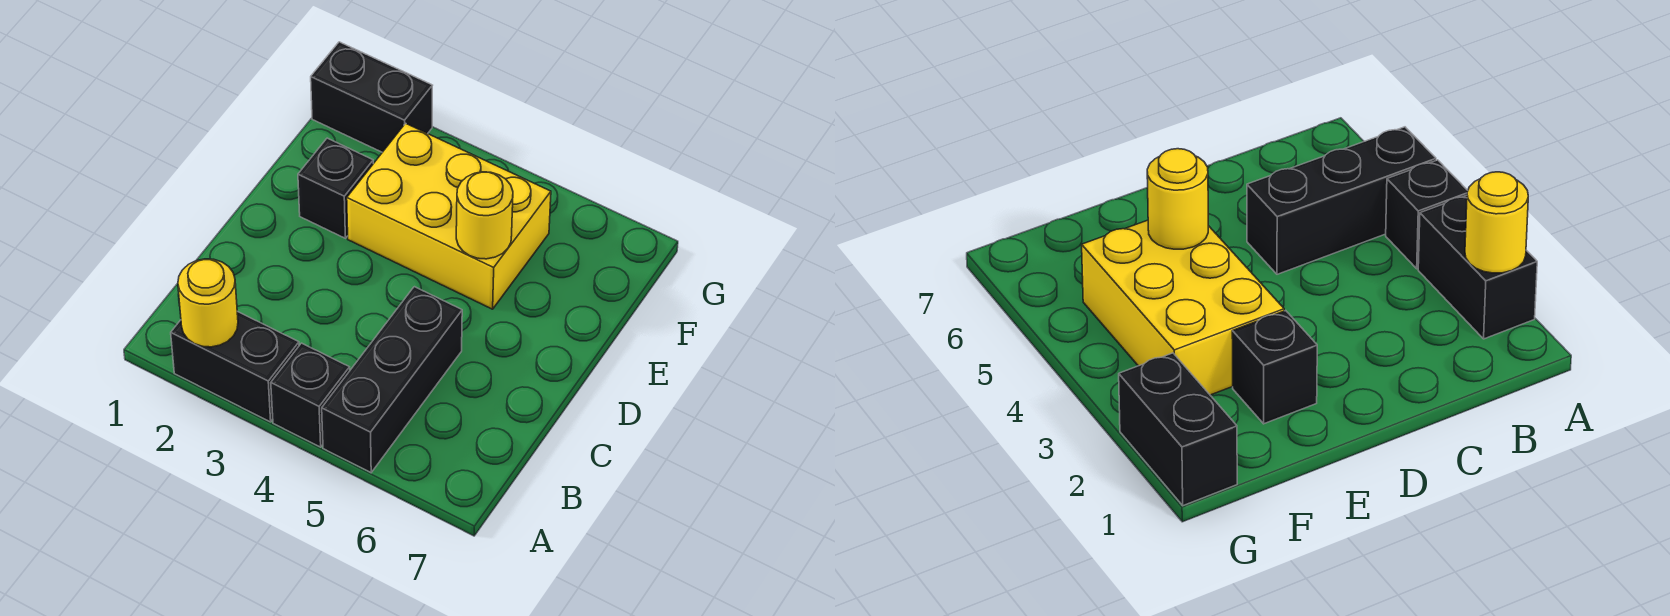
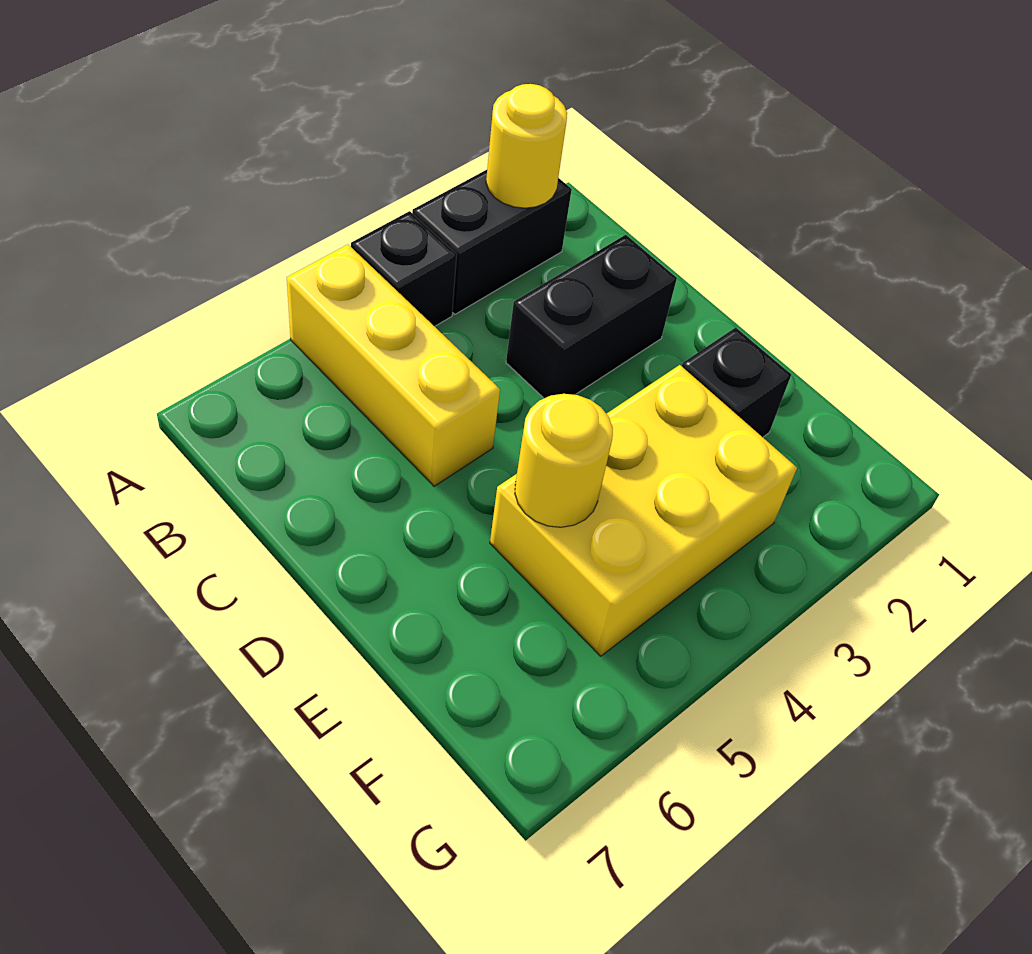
black brick A5:C5 level 1 -> yellow brick A5:C5 level 1
black brick G1:G2 level 1 -> black brick C2:C3 level 1

